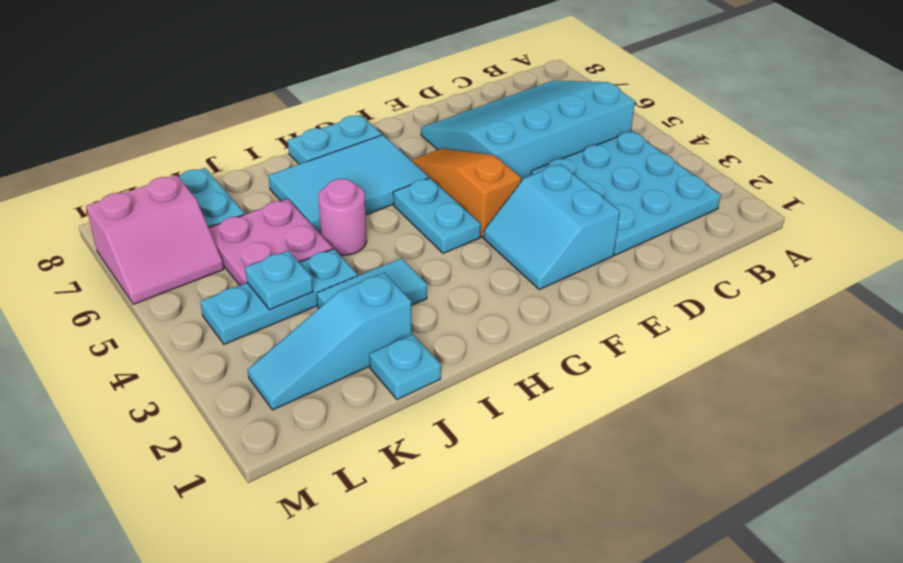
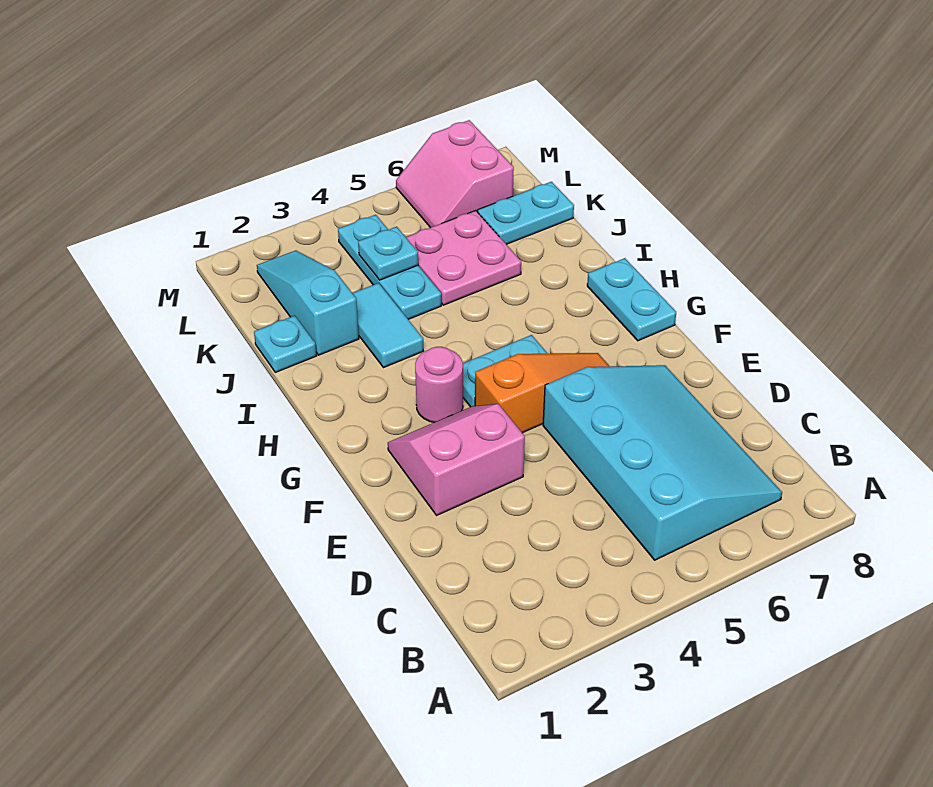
cyan plate B2:D4 level 1 -> none
cyan slope E2:F3 level 1 top E -> pink slope E2:F3 level 1 top E
cyan tile G6:I7 level 1 -> none
pink round brick I5 level 1 -> pink round brick G3 level 1

